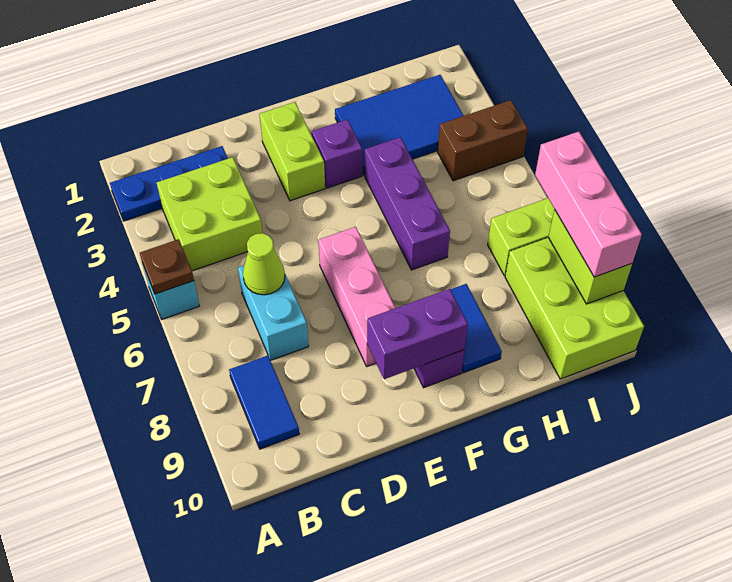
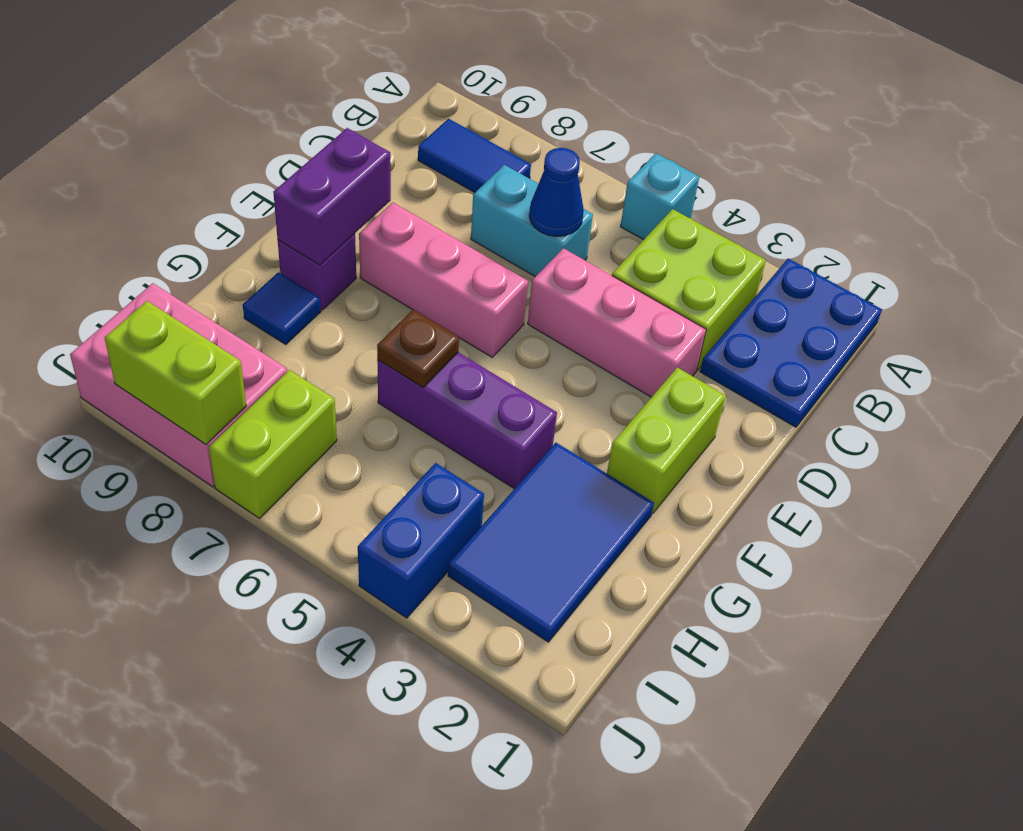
blue plate A2:C2 level 1 -> blue plate A1:C2 level 1
brown plate A5 level 2 -> brown plate G6 level 2
lime cone C6 level 2 -> blue cone C6 level 2
lime brick E2:E3 level 1 -> lime brick E2:F2 level 1
purple brick F3 level 1 -> none
blue tile G8:G9 level 1 -> blue tile G9 level 1
brown brick I4:J4 level 1 -> blue brick I4:J4 level 1
lime brick I8:J10 level 1 -> pink brick I8:J10 level 1
pink brick J7:J9 level 3 -> pink brick D3:D5 level 1

